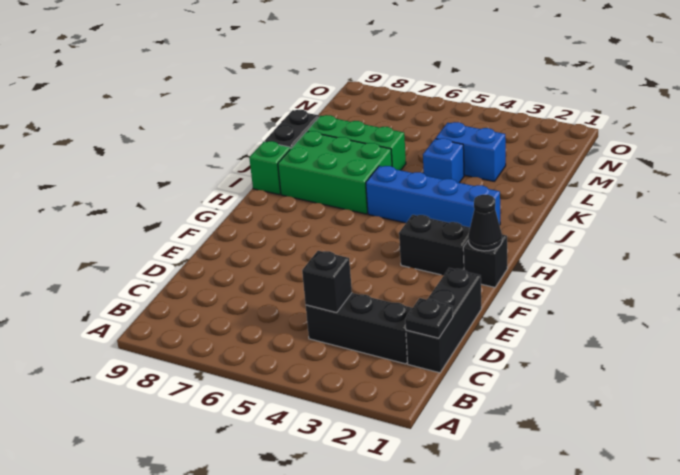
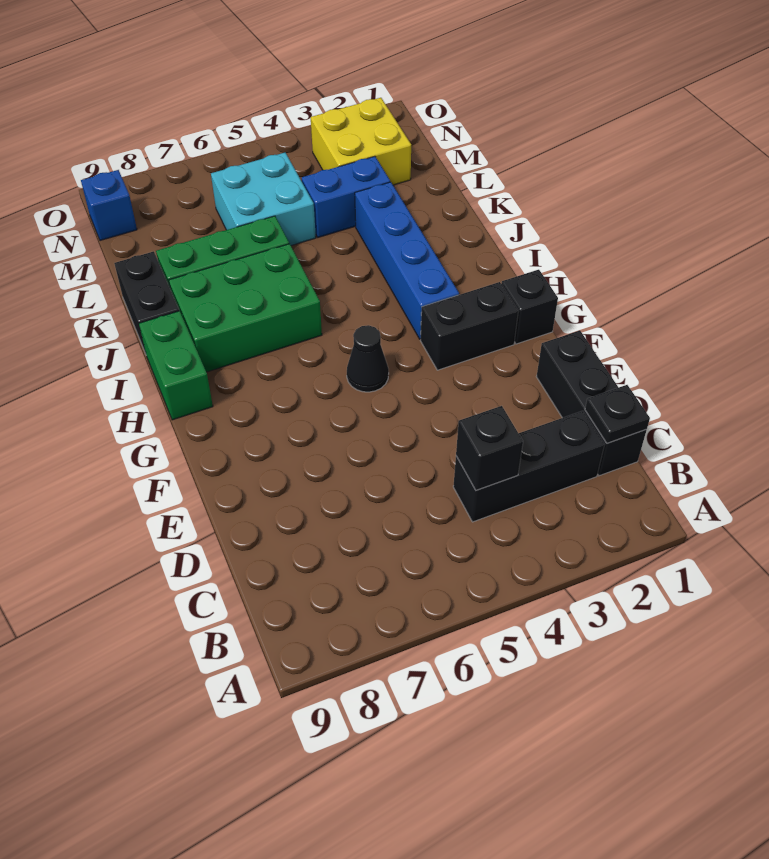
black cone G1 level 2 -> black cone G5 level 1
blue brick I2:I5 level 1 -> blue brick H3:K3 level 1
green brick I9 level 1 -> green brick H9:I9 level 1
blue brick K4 level 1 -> blue brick N9 level 1
none -> cyan brick L5:M6 level 1
none -> yellow brick M2:N3 level 1

